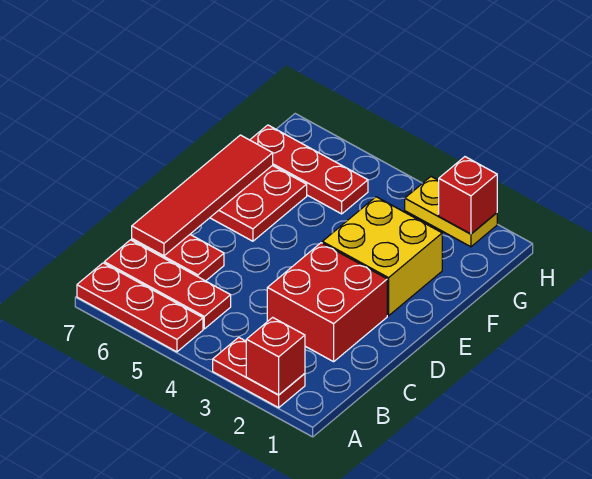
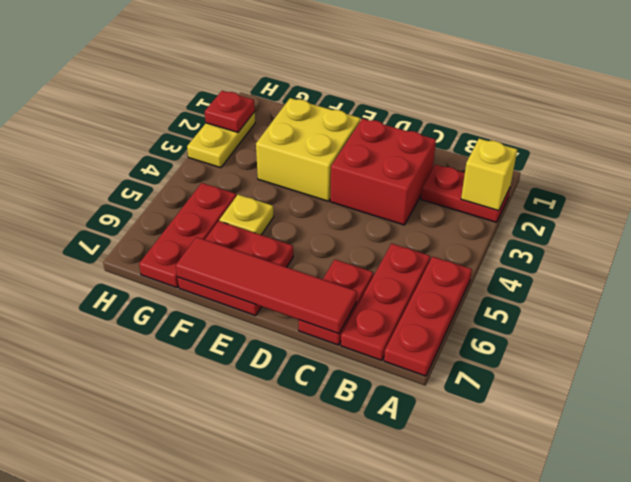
red plate A2:A3 level 1 -> red plate A2:B2 level 1
red brick A2 level 2 -> yellow brick A2 level 2
none -> yellow plate F5 level 1
red brick H2 level 2 -> red plate H2 level 2

